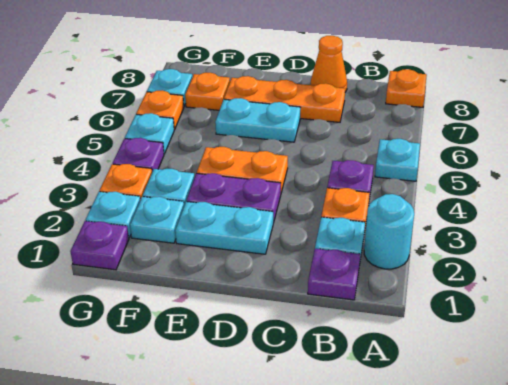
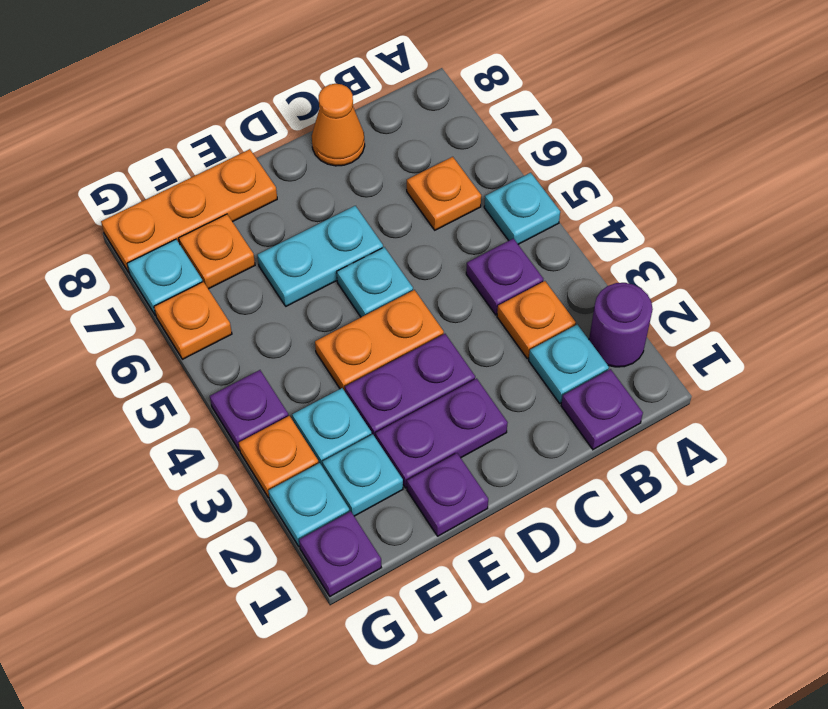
cyan round brick A2 level 1 -> purple round brick A2 level 1
orange plate A8 level 1 -> orange plate B6 level 1
orange plate C7:E7 level 1 -> orange plate E8:G8 level 1
cyan plate D2:E2 level 1 -> purple plate D2:E2 level 1
none -> purple plate E1 level 1
cyan plate G5 level 1 -> cyan plate D5 level 1

